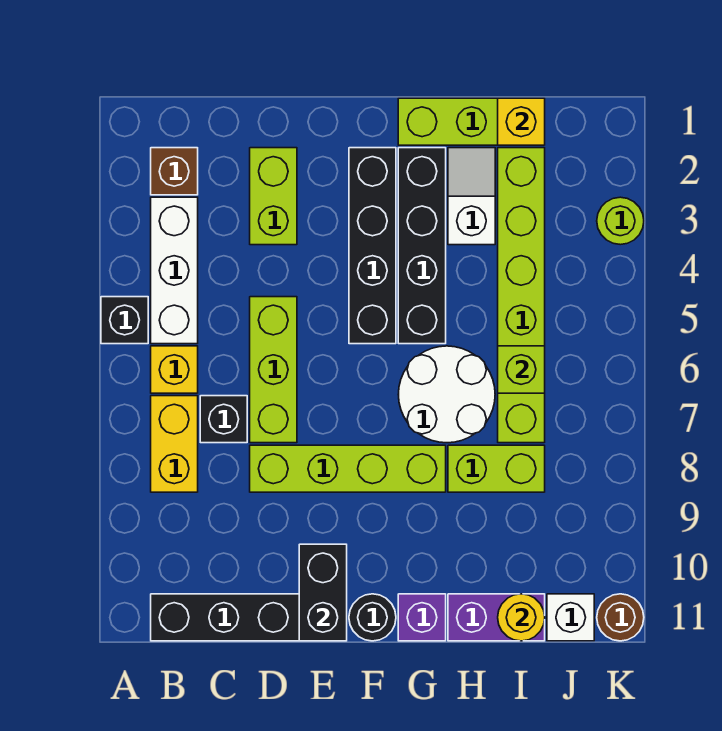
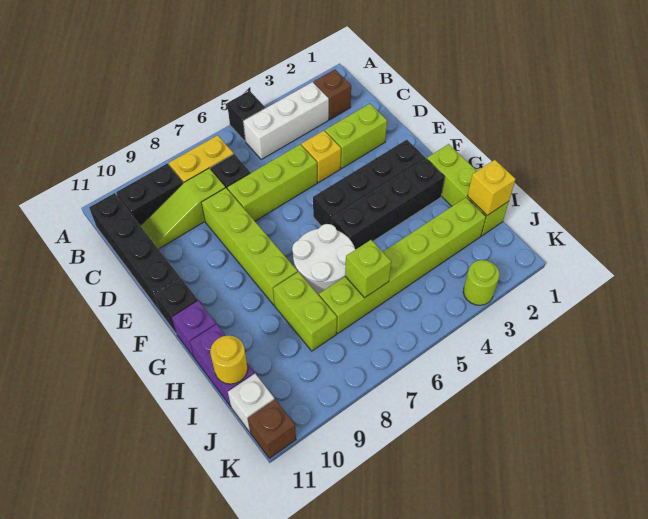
yellow brick B6 level 1 -> yellow brick D4 level 1
none -> lime slope C8:C10 level 1 top 8
black brick E10:E11 level 2 -> black brick B9:B10 level 1
black round brick F11 level 1 -> black brick F11 level 1
white slope H2:H3 level 1 top 3 -> none
brown round brick K11 level 1 -> brown brick K11 level 1

